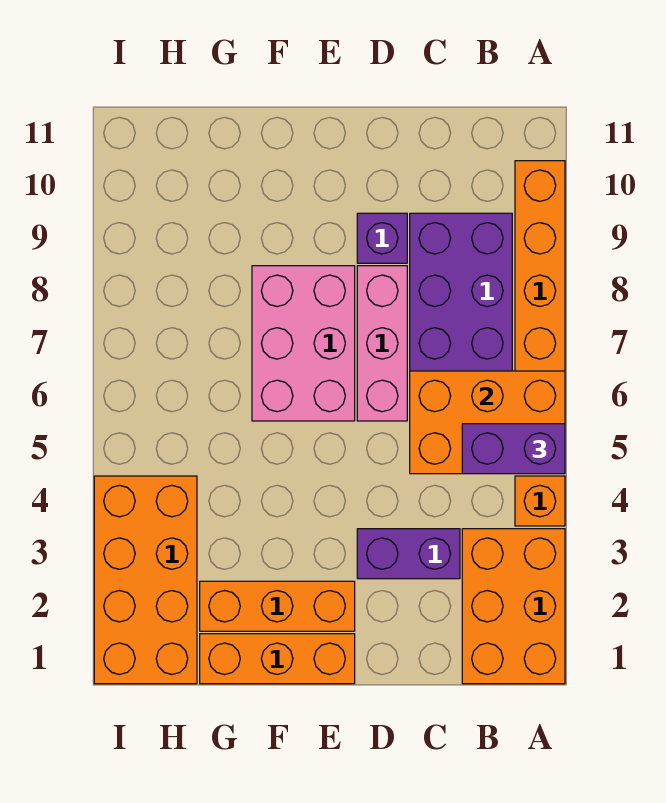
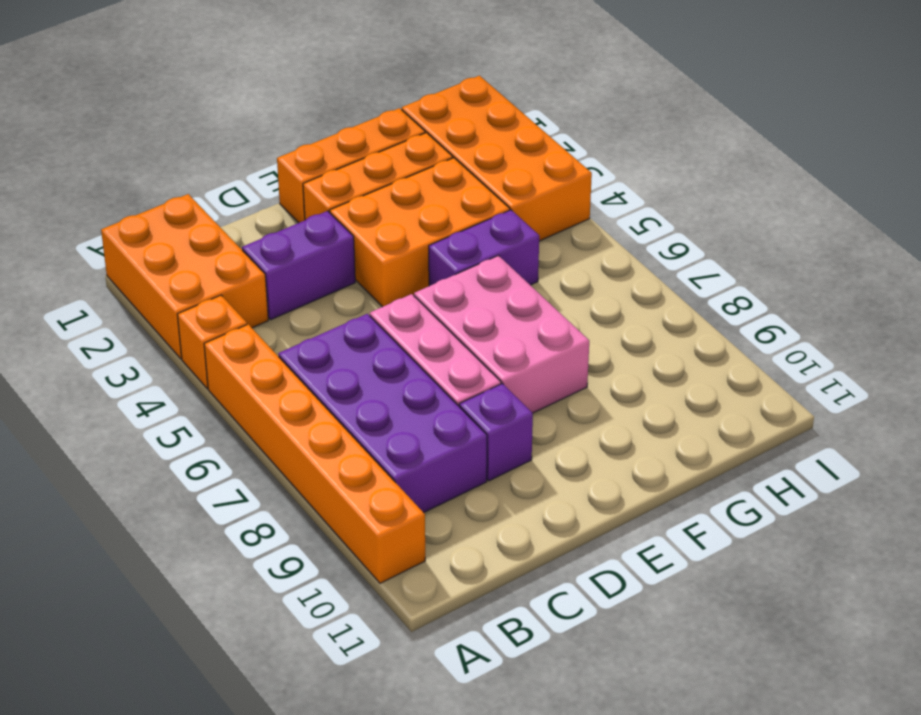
orange brick A5:C6 level 2 -> orange brick E3:G4 level 1
purple brick A5:B5 level 3 -> purple brick F5:G5 level 1

